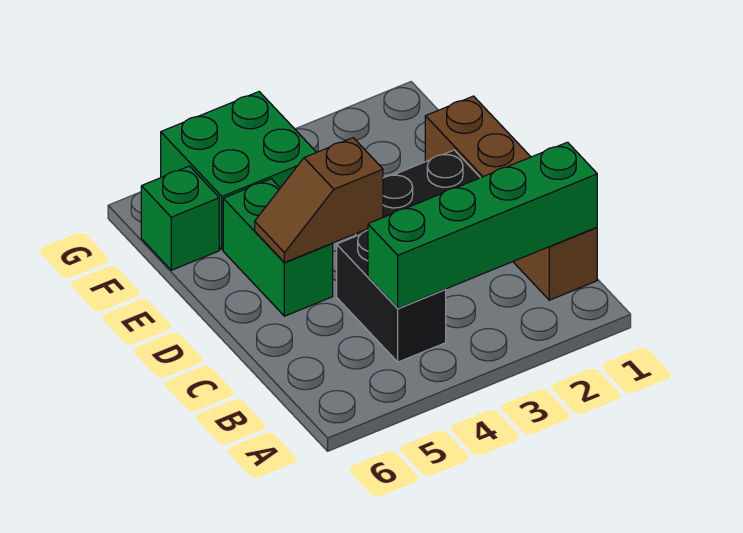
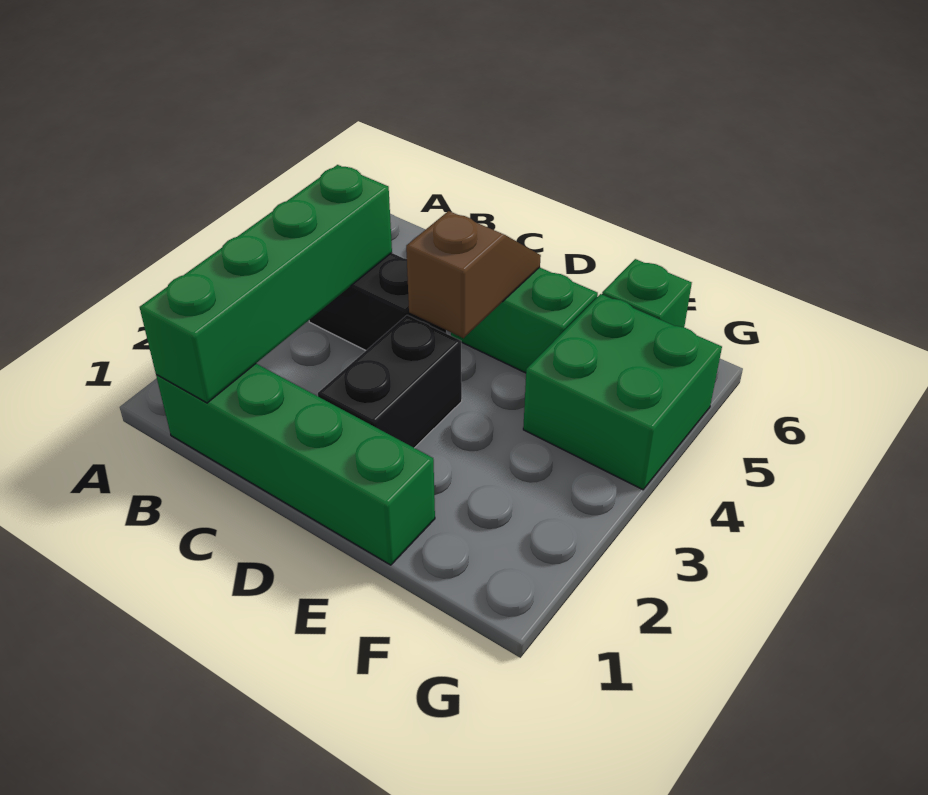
brown brick B1:E1 level 1 -> green brick B1:E1 level 1

